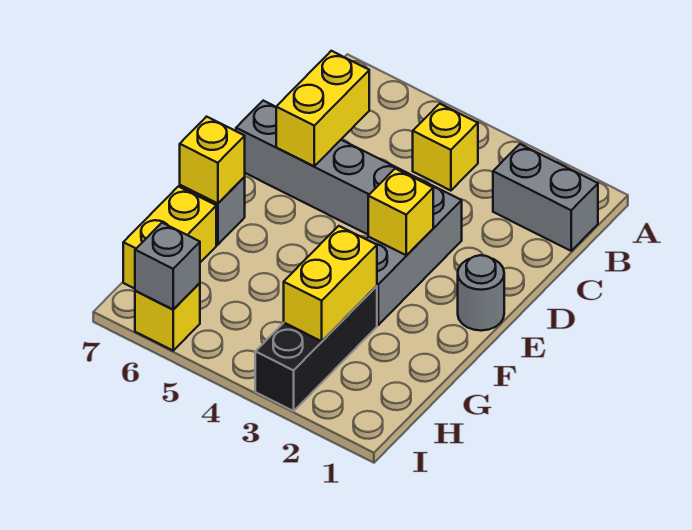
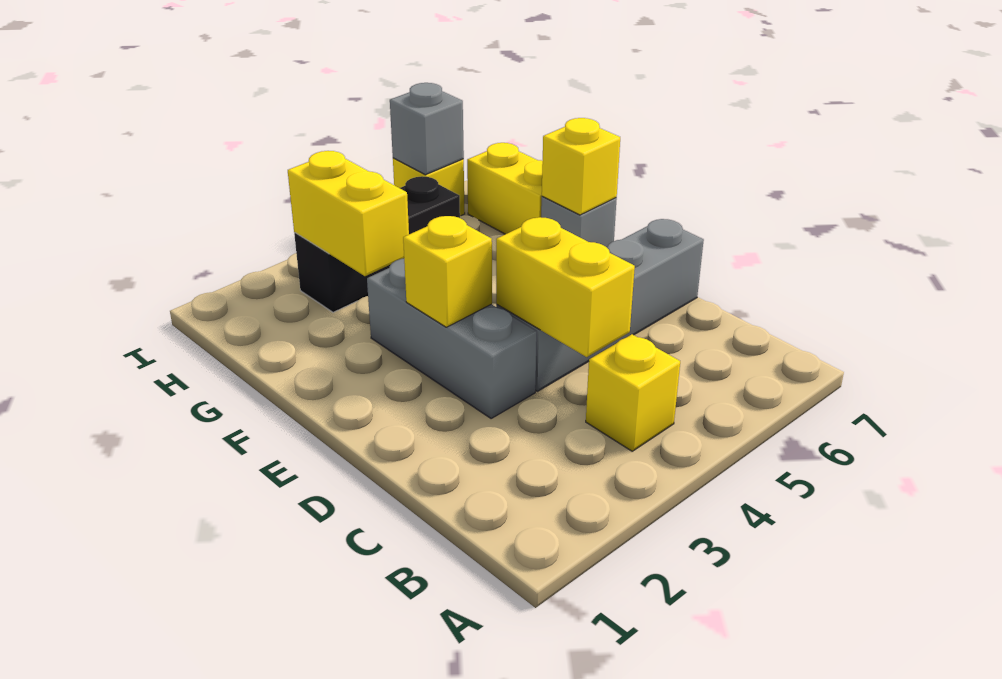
grey brick B1:B2 level 1 -> none
yellow brick C6:D6 level 2 -> yellow brick C4:D4 level 2
grey round brick E1 level 1 -> none
black brick G3:I3 level 1 -> black brick H3:H5 level 1

